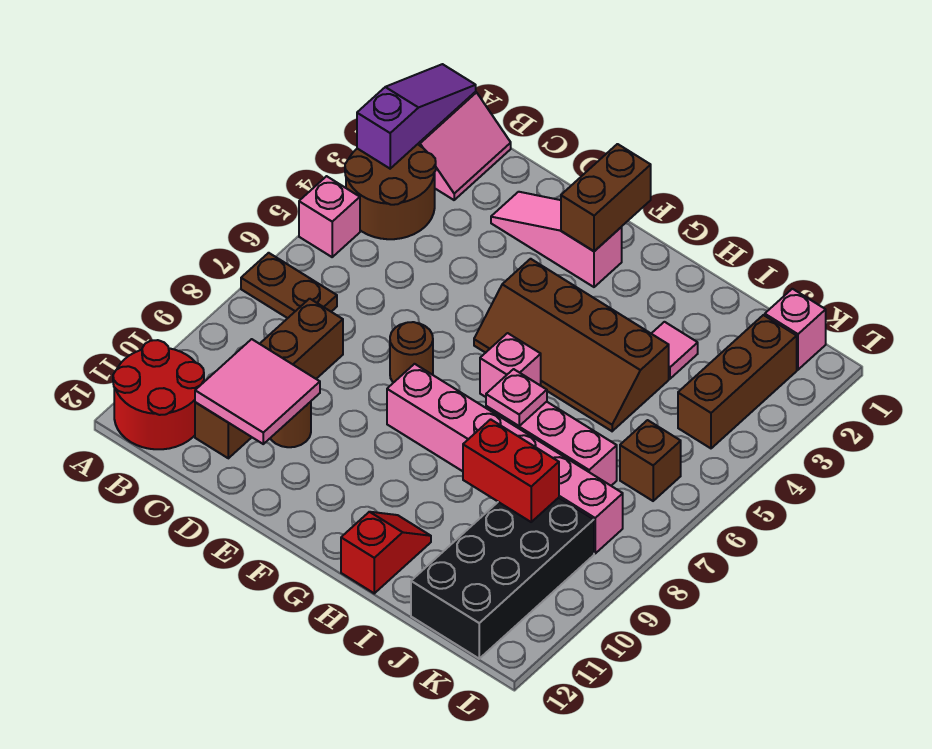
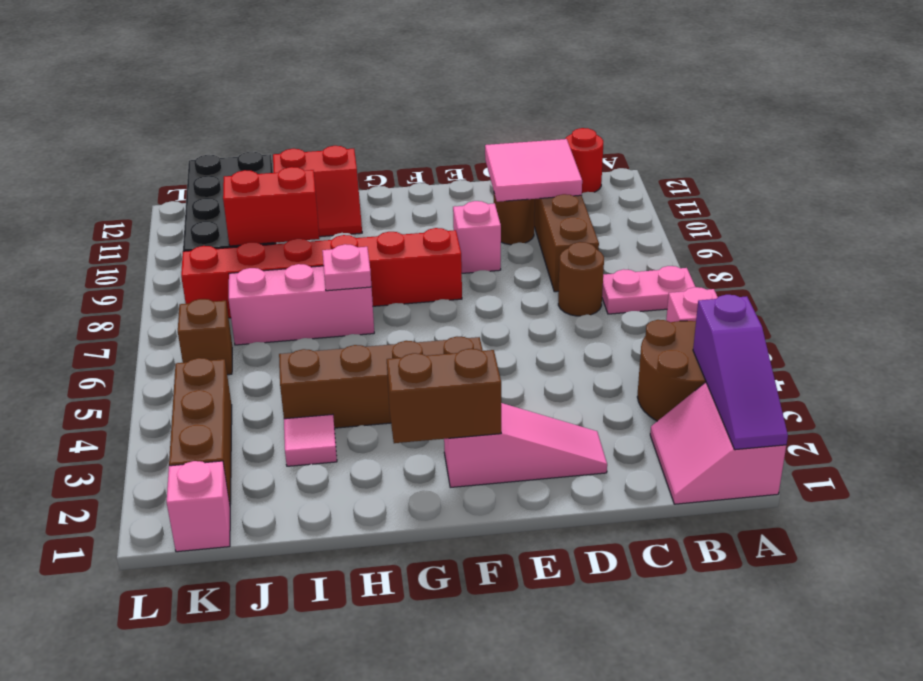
brown plate A7:B7 level 1 -> pink plate A7:B7 level 1
red round brick A11:B12 level 1 -> red round brick B12 level 1
brown round brick E7 level 1 -> brown round brick C7 level 1
brown brick F1:F2 level 2 -> brown brick F2:G2 level 2
pink brick F8:K8 level 1 -> red brick F8:K8 level 1
pink brick G6 level 1 -> pink brick E9 level 1
red slope H11:H12 level 1 top 12 -> red slope H11:I12 level 1 top 12

